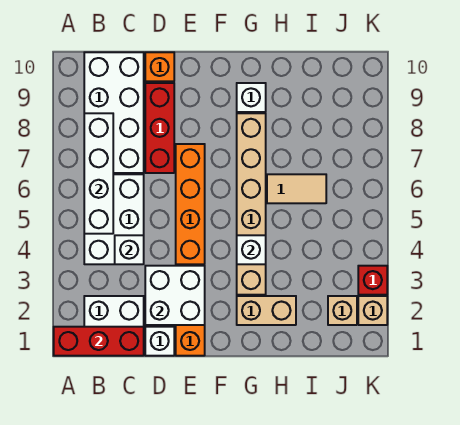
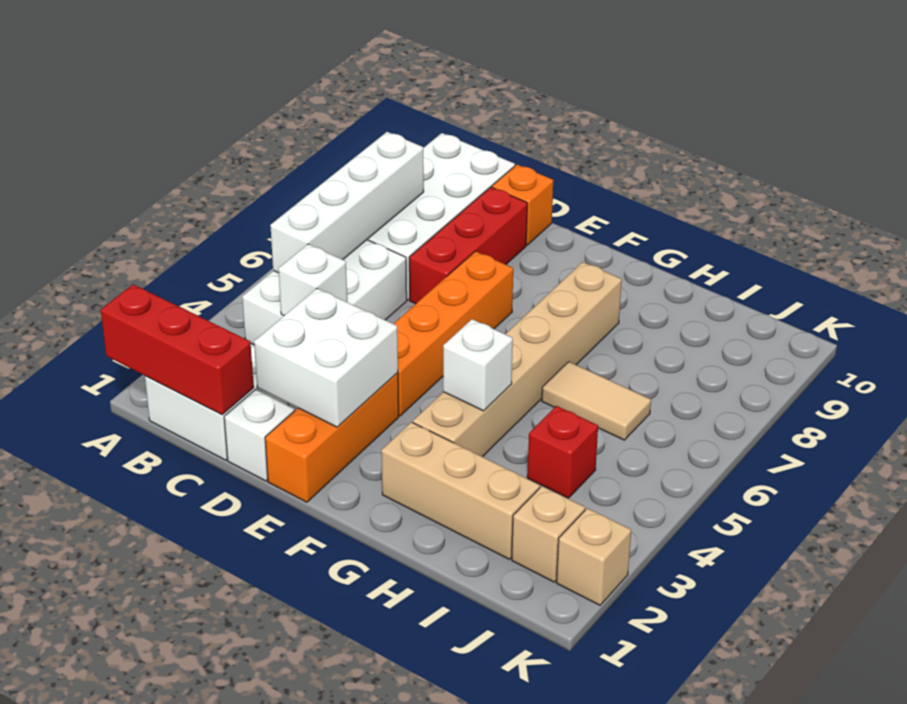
tan brick G2:H2 level 1 -> tan brick G2:I2 level 1
white brick G9 level 1 -> none
red brick K3 level 1 -> red brick I4 level 1

